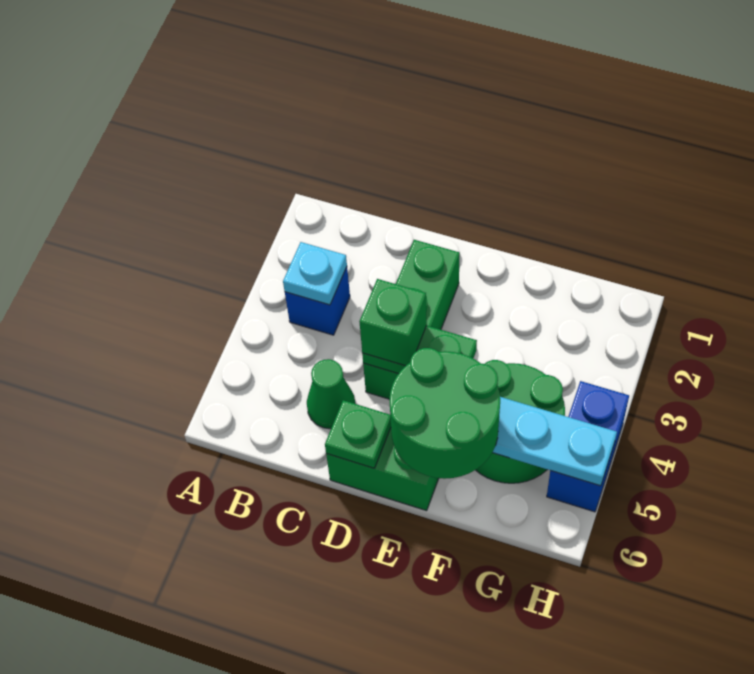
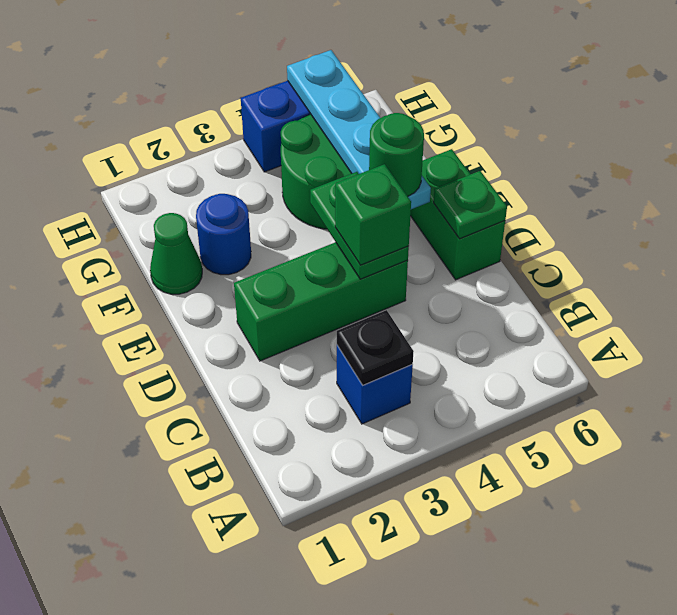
cyan plate B3 level 2 -> black plate B3 level 2
green cone C5 level 1 -> green cone F1 level 1
green round brick E5:F6 level 3 -> green round brick E5 level 3
none -> blue round brick F2 level 1

